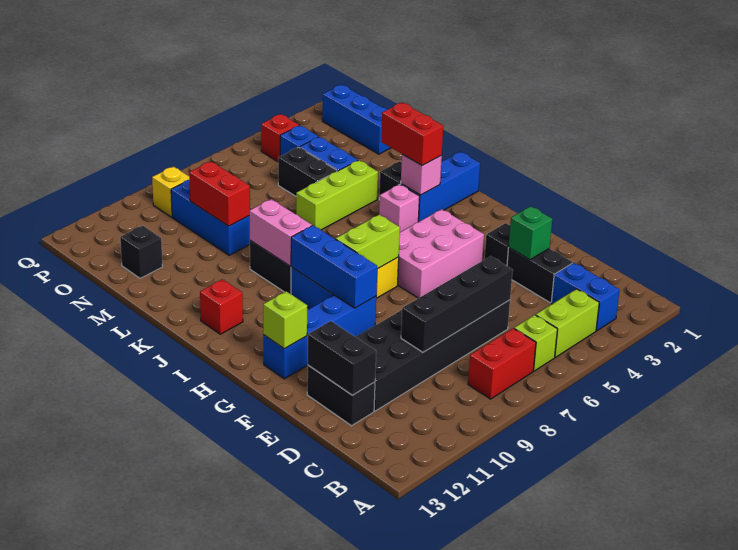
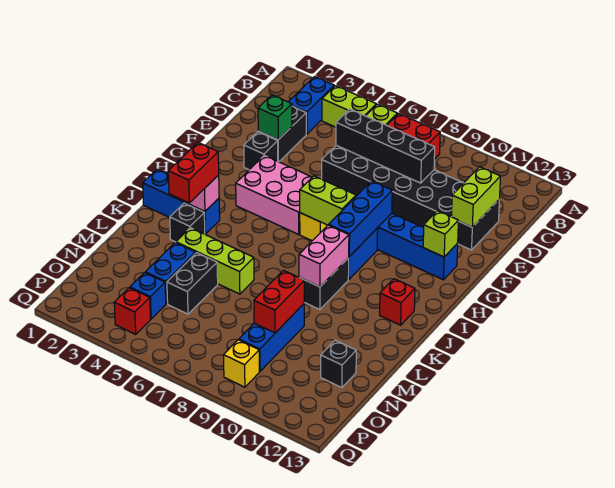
black brick D12:E12 level 2 -> lime brick D12:E12 level 2
pink brick J4 level 1 -> none
blue brick N1:P1 level 1 -> none

